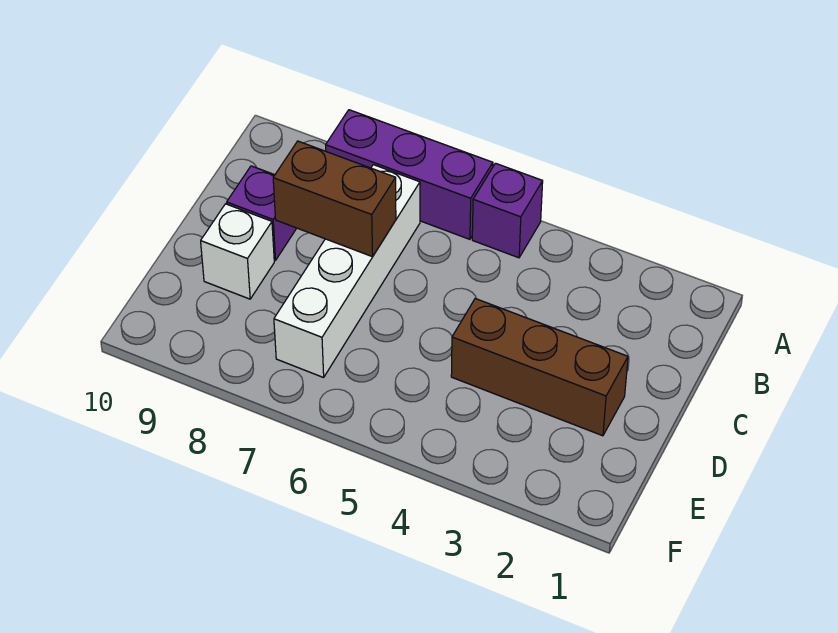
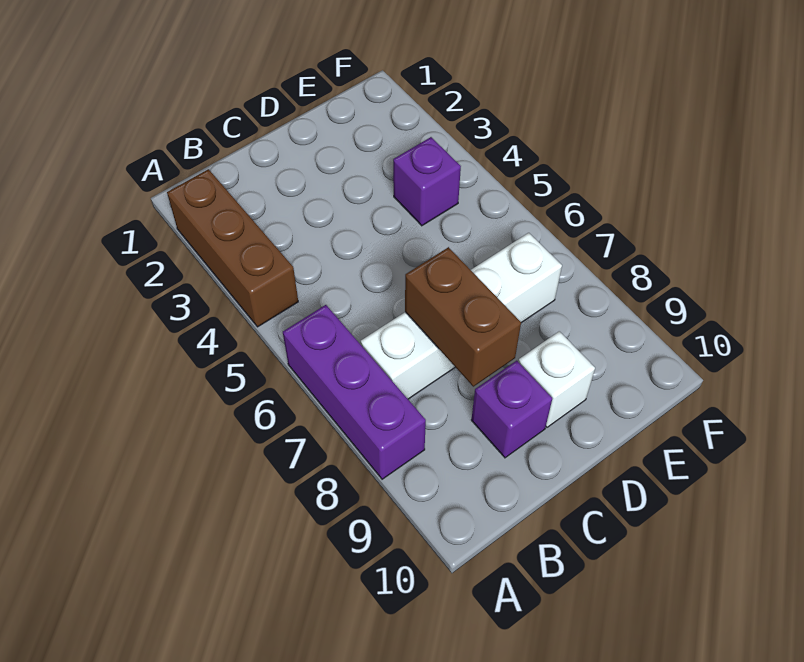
purple brick A5 level 1 -> purple brick E4 level 1
brown brick D2:D4 level 1 -> brown brick A2:A4 level 1

